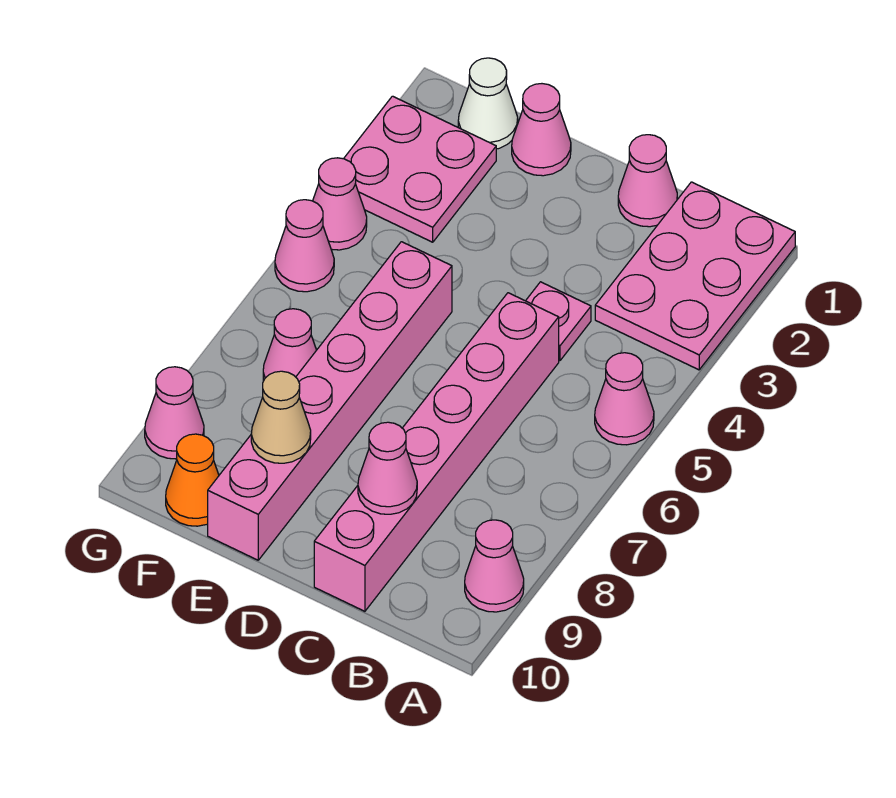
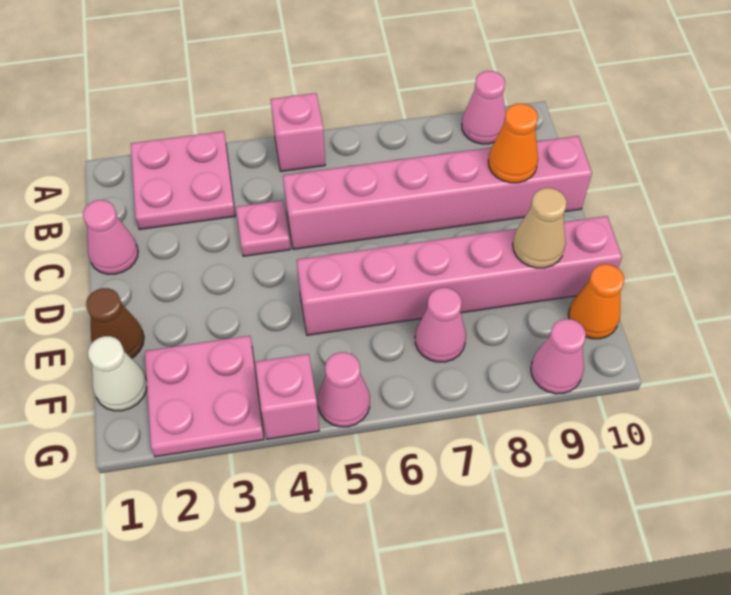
pink plate A1:B3 level 1 -> pink plate A2:B3 level 1
pink cone A5 level 1 -> pink brick A5 level 1
pink cone C9 level 2 -> orange cone C9 level 2
pink cone E1 level 1 -> brown cone E1 level 1
pink cone G4 level 1 -> pink brick G4 level 1

